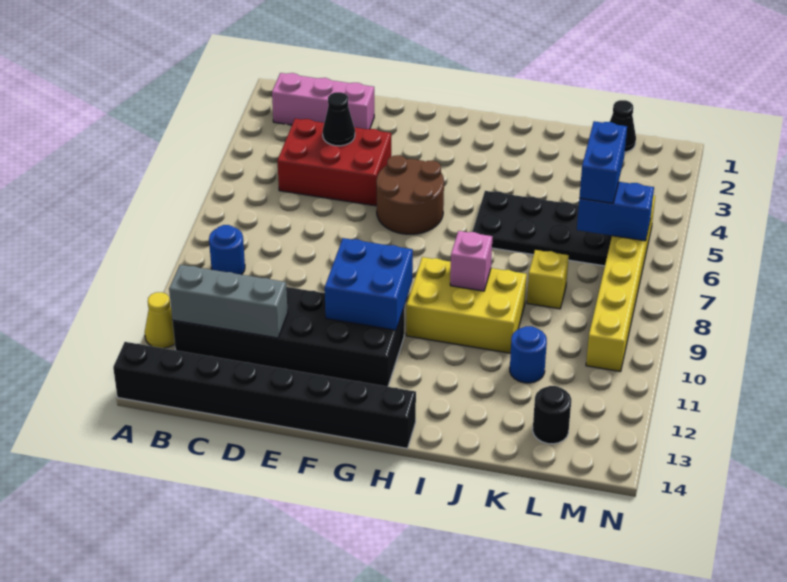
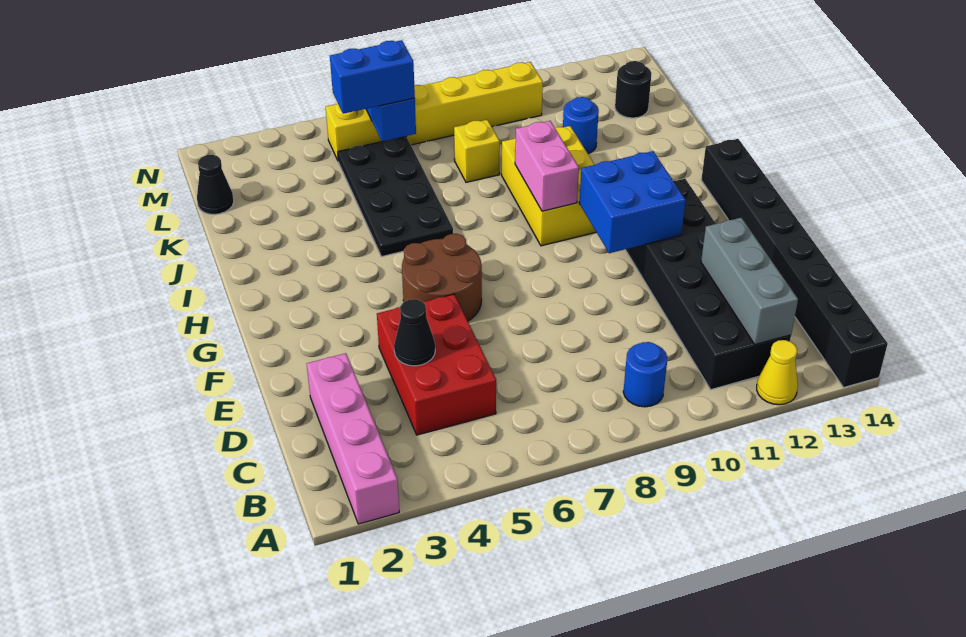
pink brick B2:D2 level 1 -> pink brick A2:D2 level 1
pink brick I9 level 2 -> pink brick H9:I9 level 2

